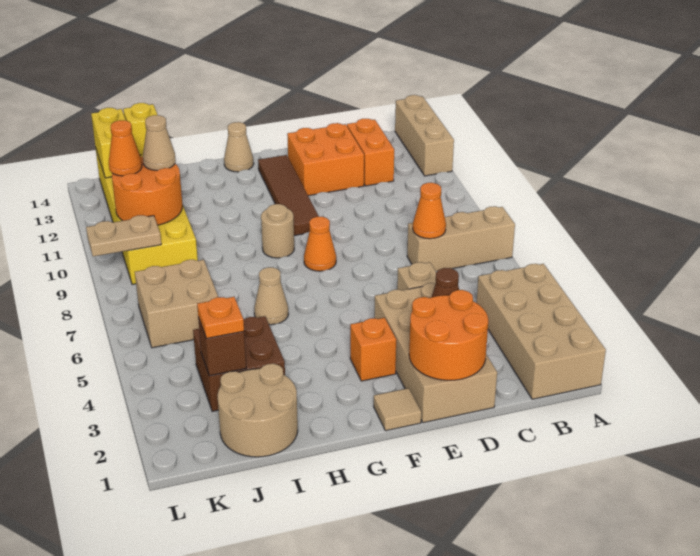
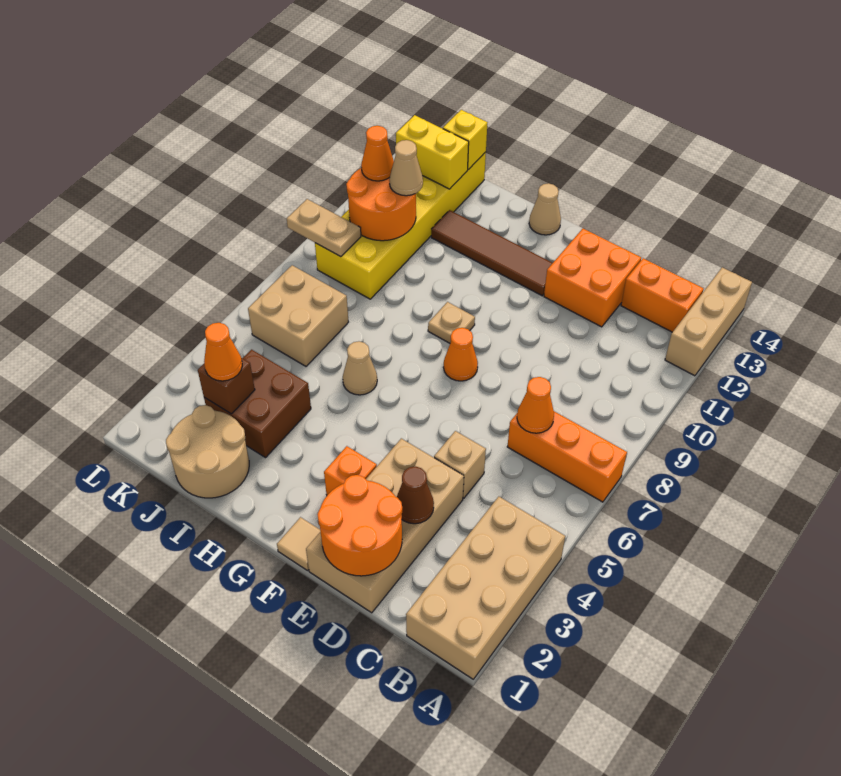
tan brick A7:C7 level 1 -> orange brick A7:C7 level 1
orange brick C12:C13 level 1 -> orange brick B13:C13 level 1
brown tile F10:F13 level 1 -> brown tile F12:I12 level 1
tan round brick G9 level 1 -> tan plate G9 level 1
orange plate J3 level 3 -> orange cone J3 level 3
yellow brick K13:K14 level 2 -> yellow brick J13:K13 level 2

